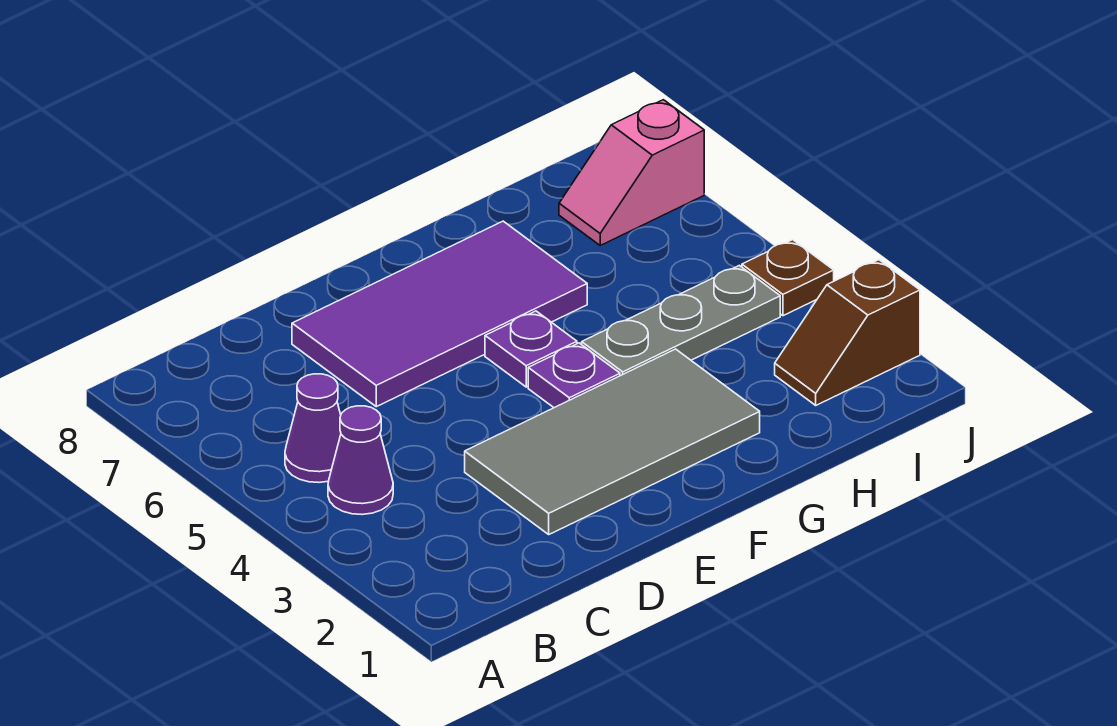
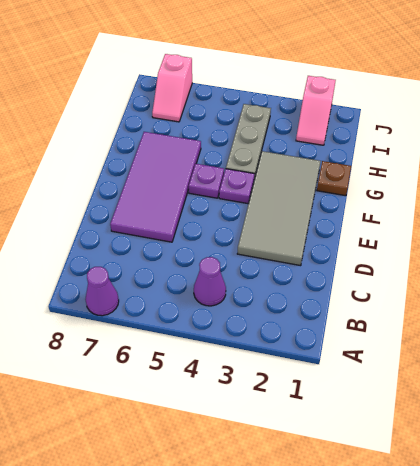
purple cone B5 level 1 -> purple cone A7 level 1
brown slope I2:J2 level 1 top J -> pink slope I2:J2 level 1 top J
brown plate J4 level 1 -> brown plate G1 level 1

